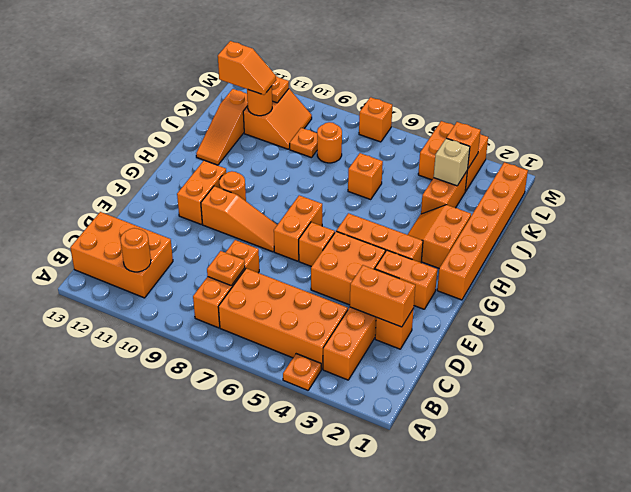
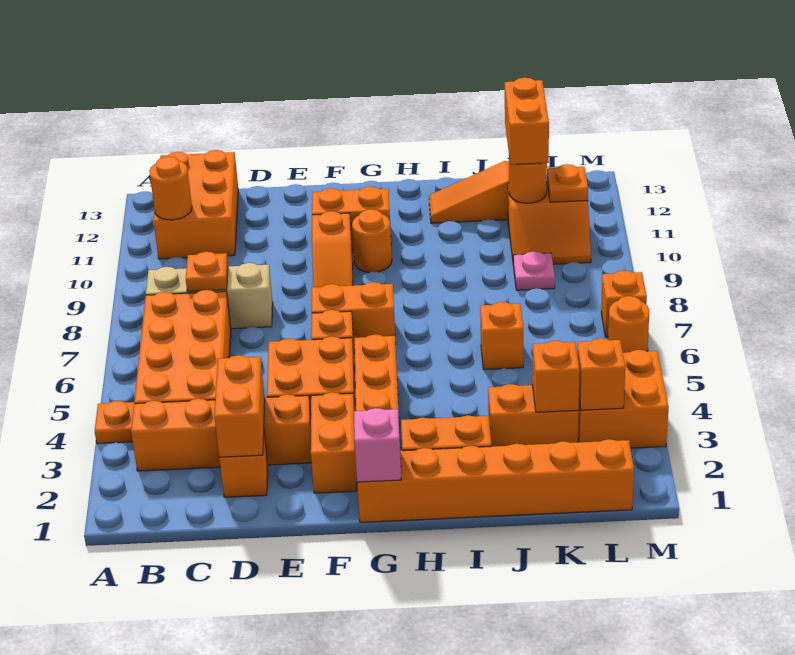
orange brick B8:D8 level 1 -> tan brick B8:D8 level 1
none -> pink brick G1 level 2
tan brick K3 level 2 -> orange brick K3 level 2
orange round brick K8 level 1 -> orange round brick M6 level 1
orange plate K9 level 1 -> pink plate K9 level 1
orange slope K11:K12 level 3 top 12 -> orange brick K11:K12 level 3

